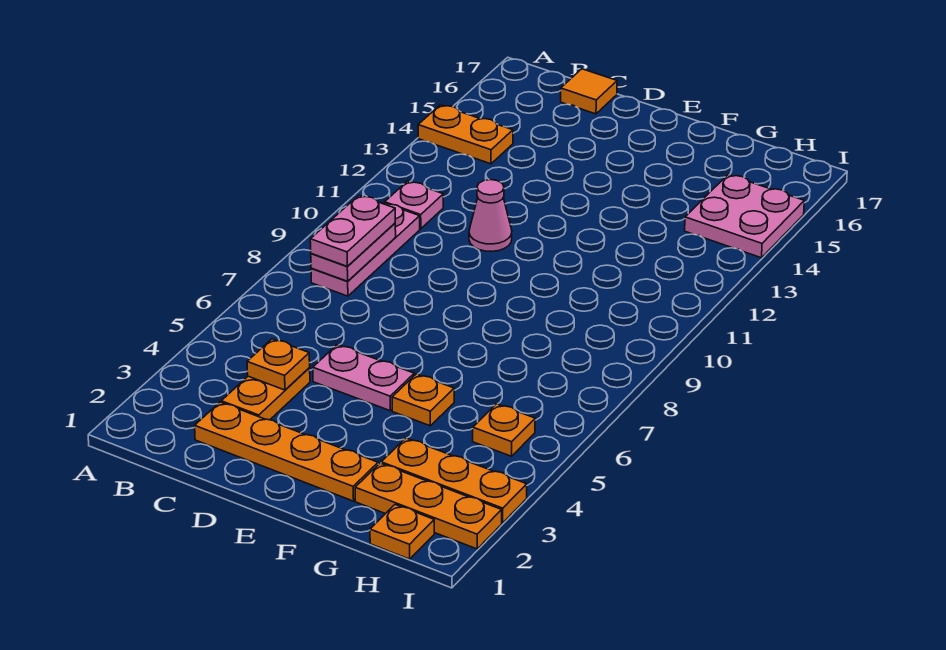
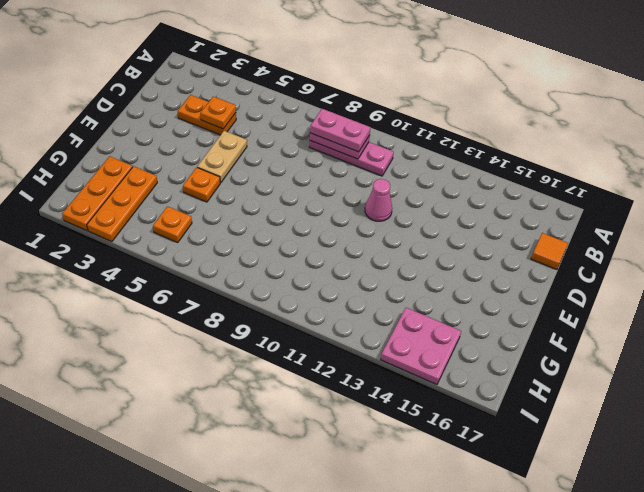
orange plate A14:B14 level 1 -> none
pink plate B11 level 1 -> none
orange plate C2:F2 level 1 -> none
pink plate D5:E5 level 1 -> tan plate D5:E5 level 1
orange plate H1 level 1 -> none

